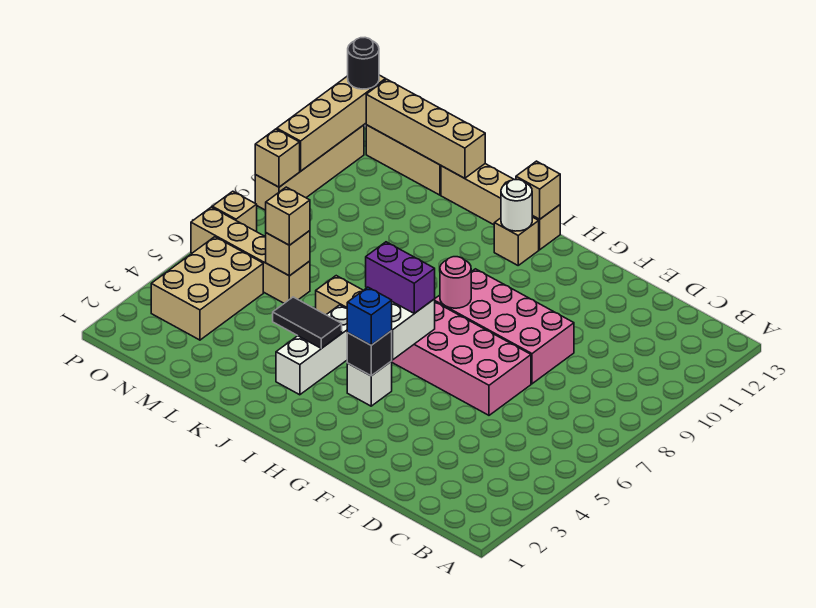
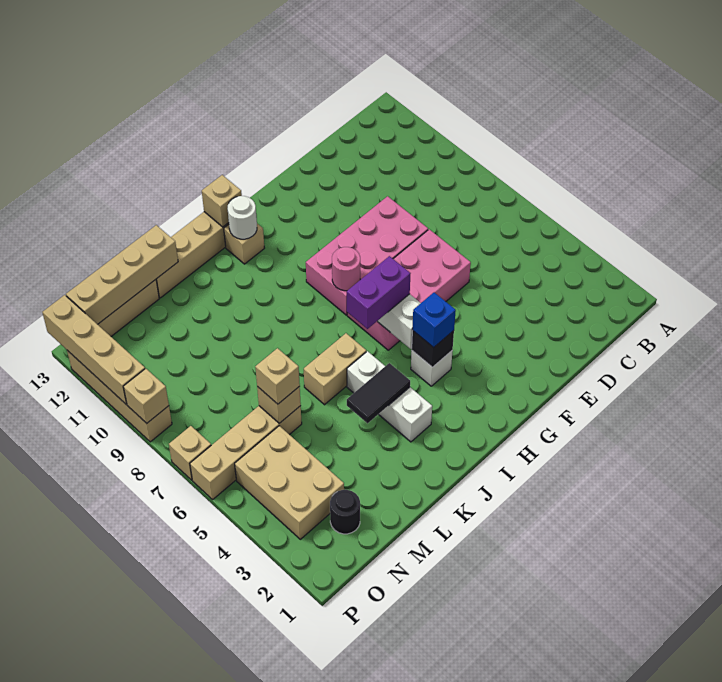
black round brick P13 level 3 -> black round brick N2 level 1

